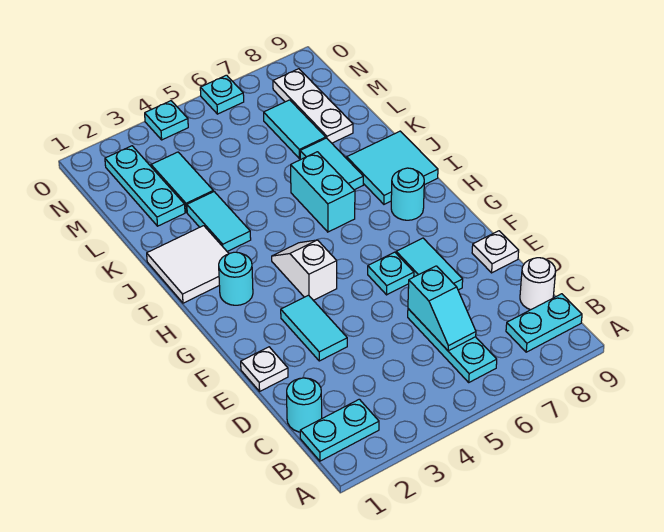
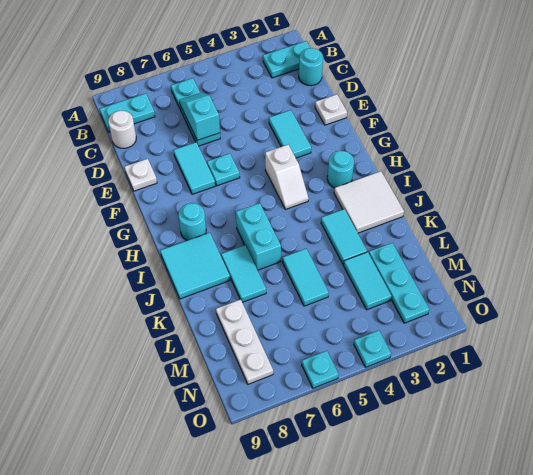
cyan tile L7:M7 level 1 -> cyan tile K5:L5 level 1

